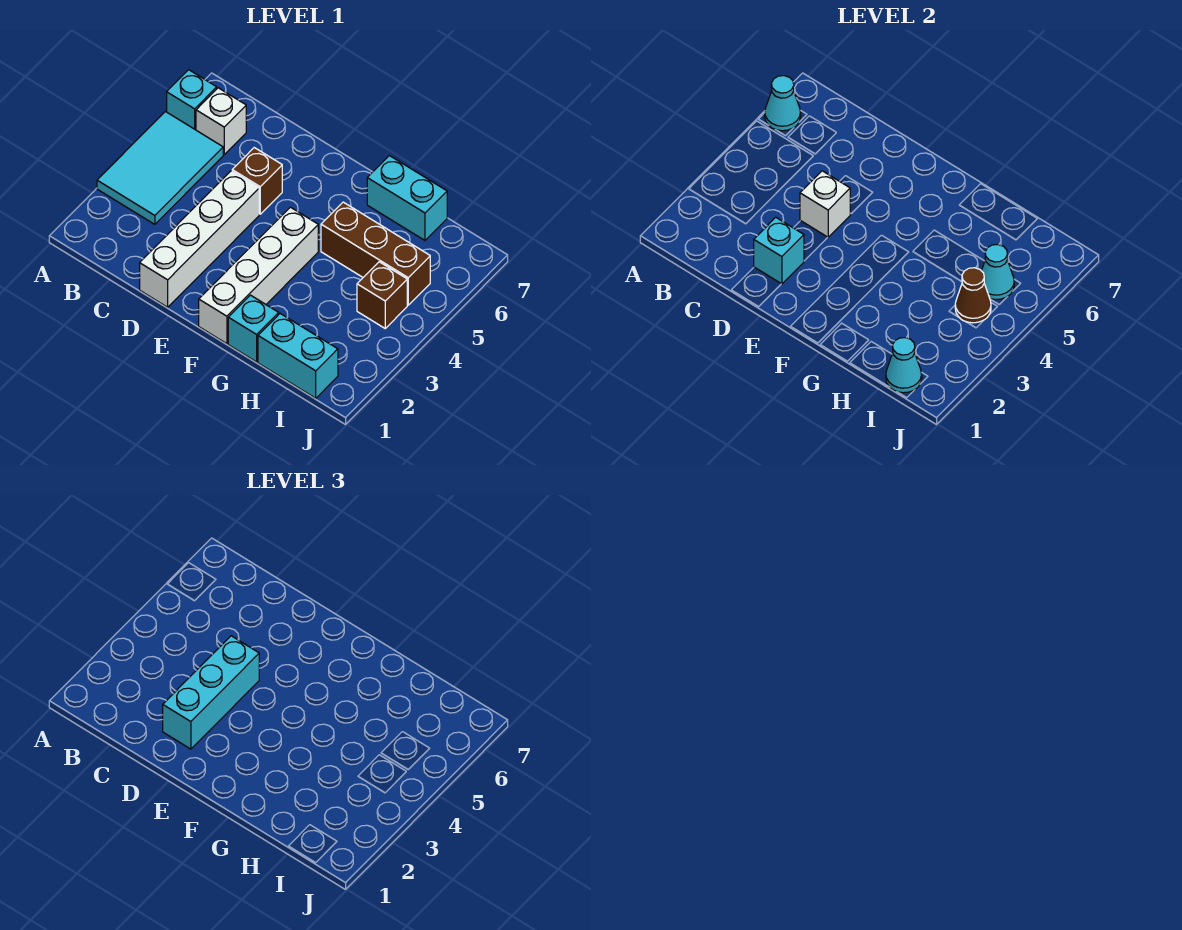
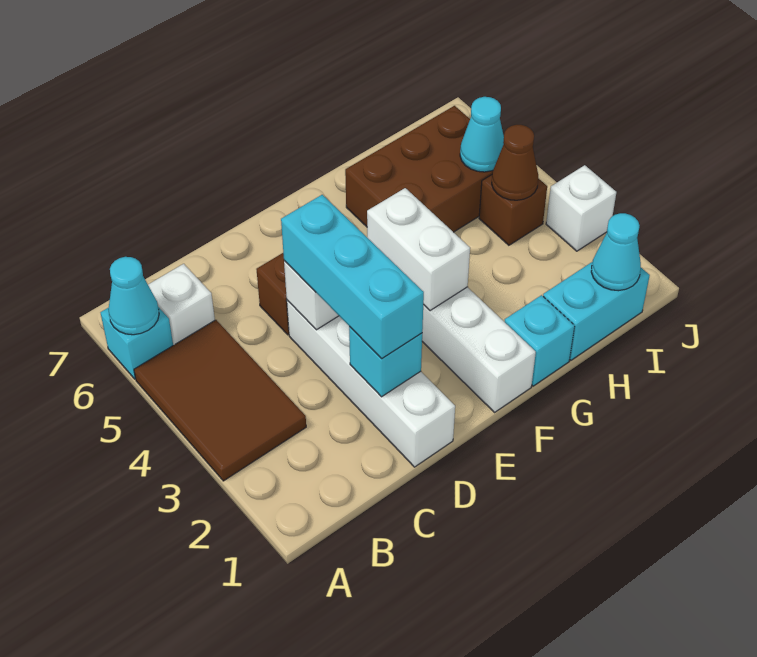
cyan tile A3:B5 level 1 -> brown tile A3:B5 level 1
none -> white brick F3:F4 level 2
brown brick G5:I5 level 1 -> brown brick G5:I6 level 1
cyan brick G7:H7 level 1 -> none
none -> white brick J3 level 1

